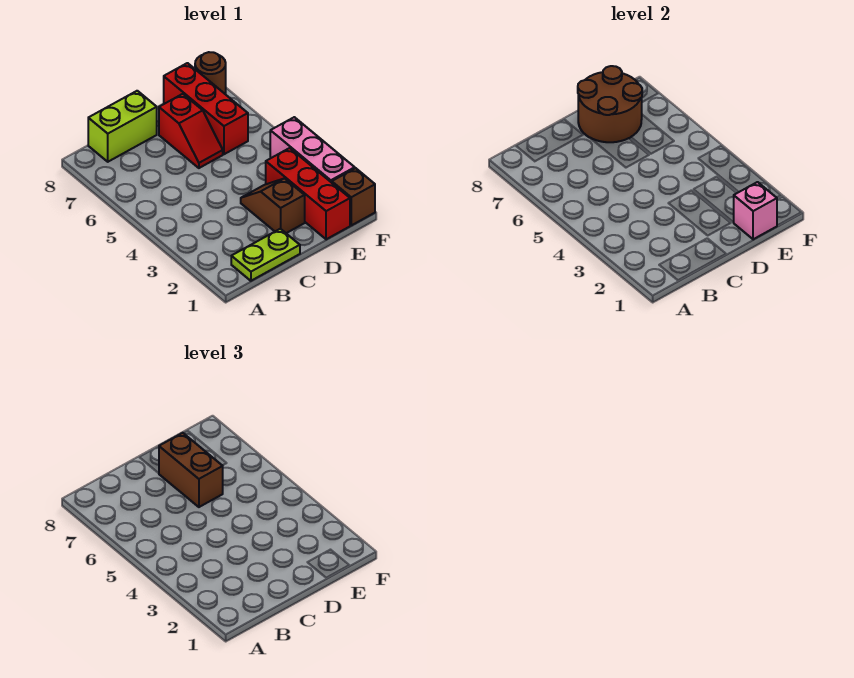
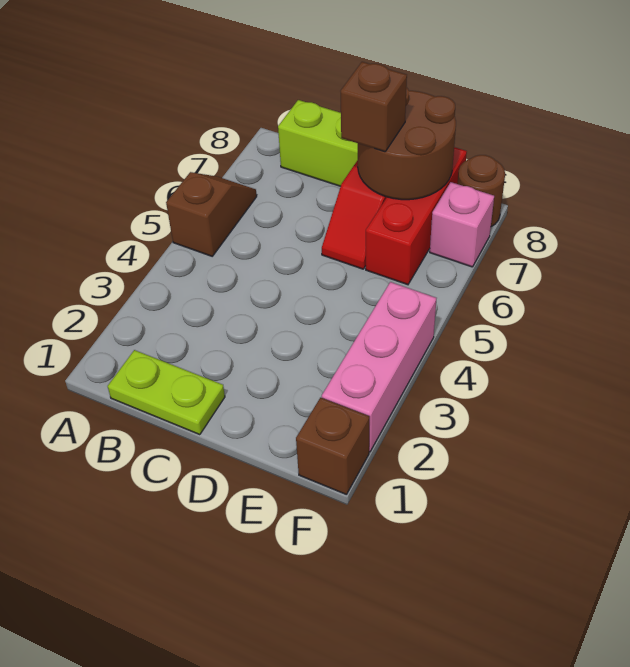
brown slope D2:D3 level 1 top 2 -> brown slope A5:A6 level 1 top 5
brown brick D6:D7 level 3 -> brown brick D7 level 3
red brick E1:E3 level 1 -> none
pink brick E1 level 2 -> pink brick F7 level 1

